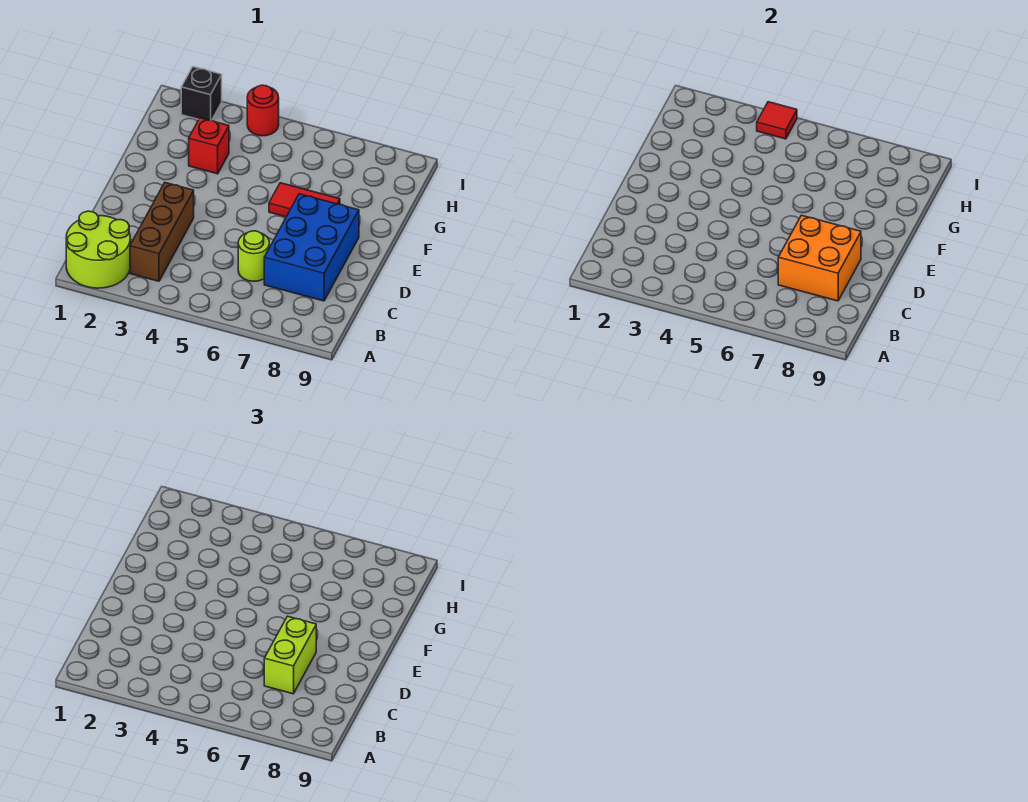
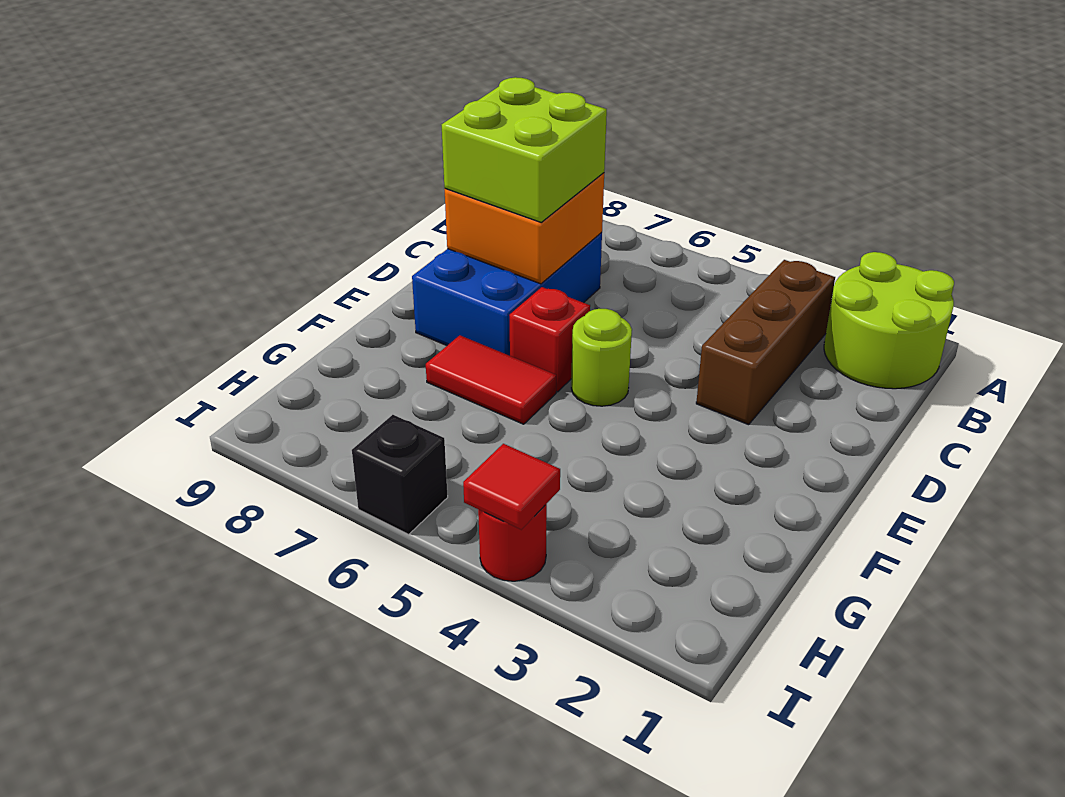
lime round brick C6 level 1 -> lime round brick E5 level 1
lime brick C7:D7 level 3 -> lime brick C7:D8 level 3
red brick G3 level 1 -> red brick E6 level 1
black brick I2 level 1 -> black brick I6 level 1

